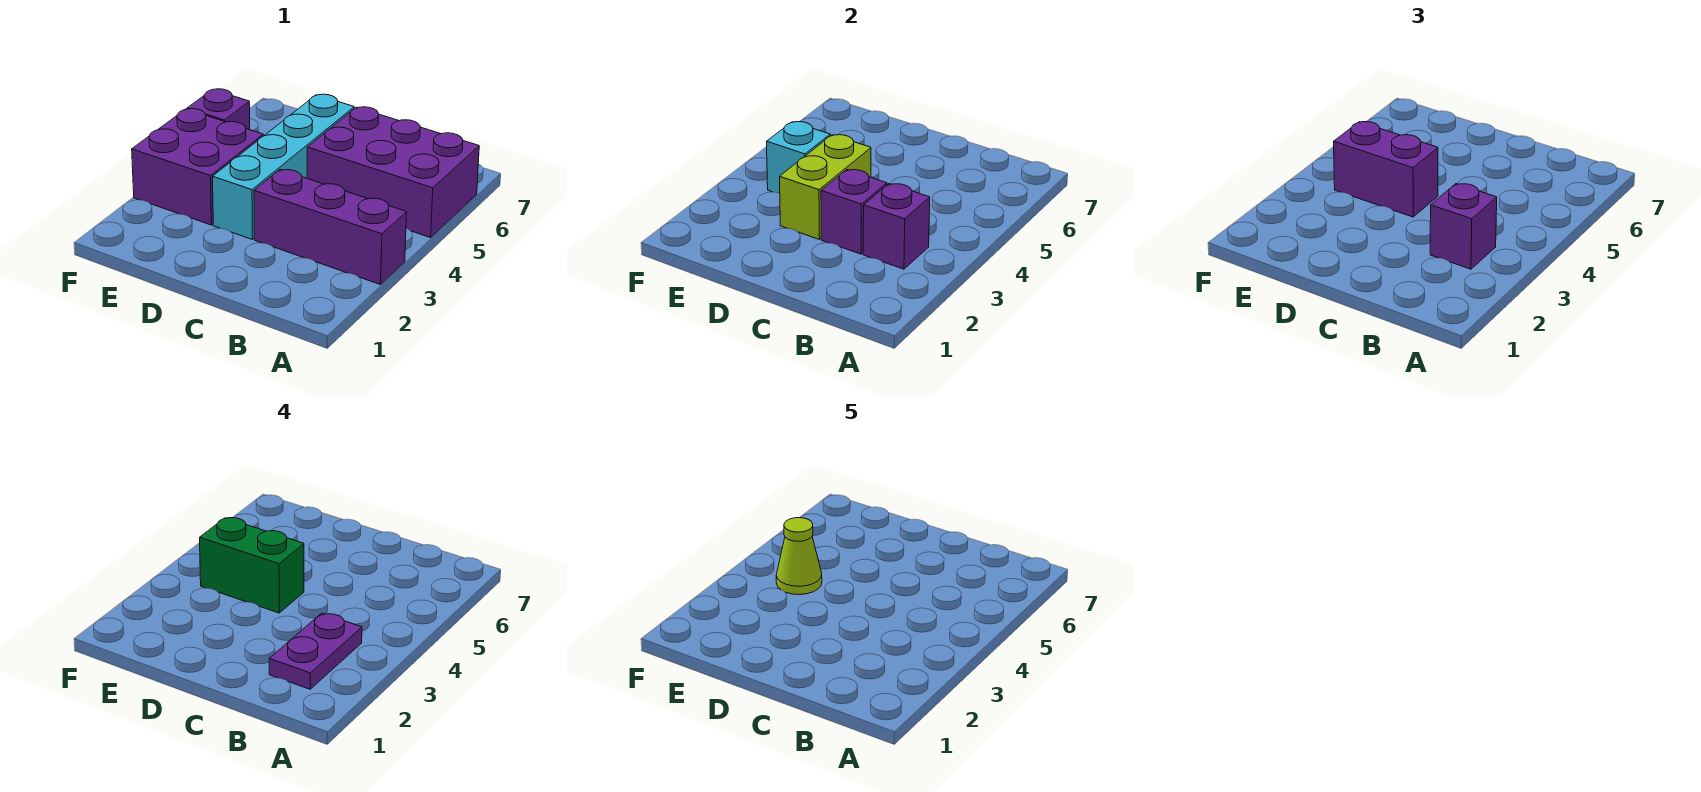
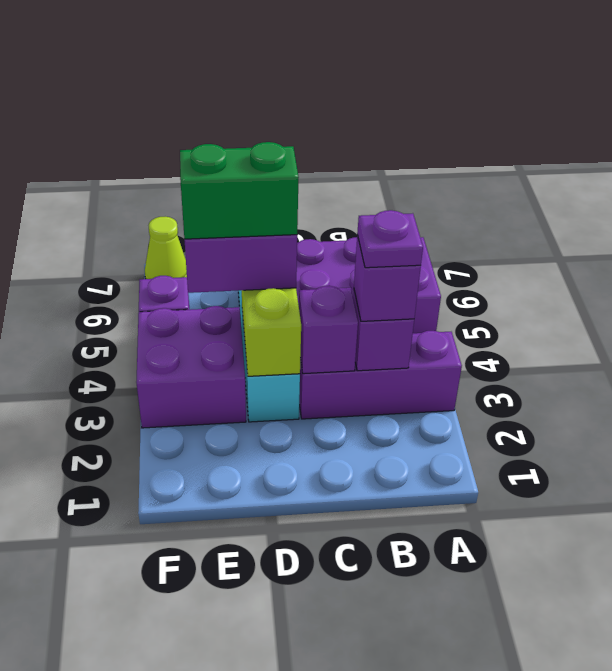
purple plate B2:B3 level 4 -> purple plate B3 level 4
cyan brick E4 level 2 -> none
lime cone E4 level 5 -> lime cone F7 level 1

